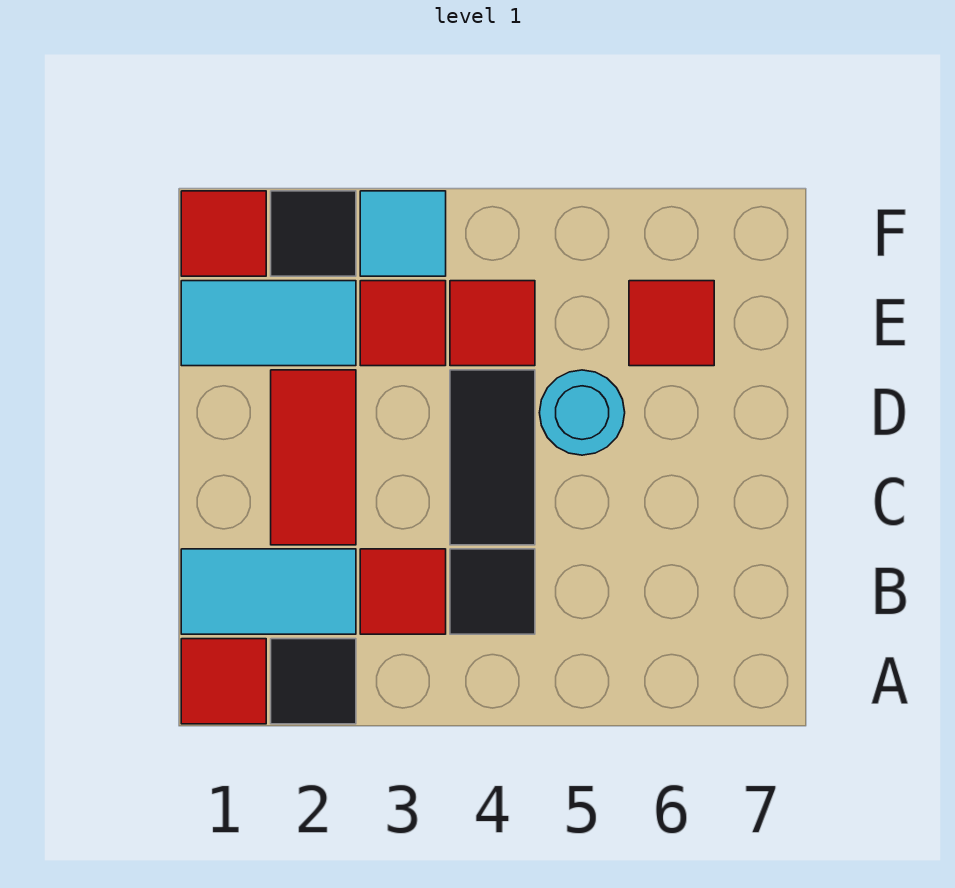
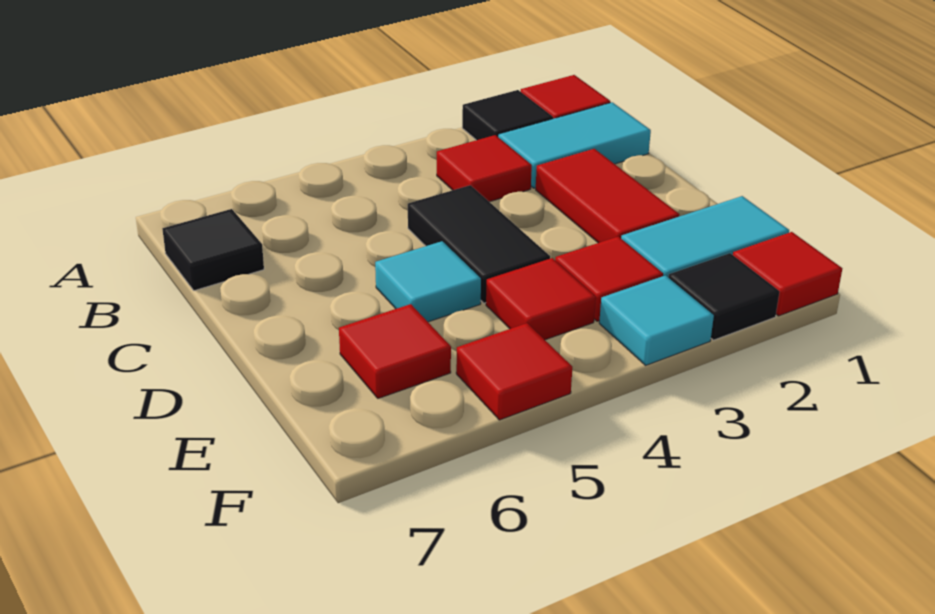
black tile B4 level 1 -> black tile B7 level 1
cyan round brick D5 level 1 -> cyan tile D5 level 1
none -> red tile F5 level 1

